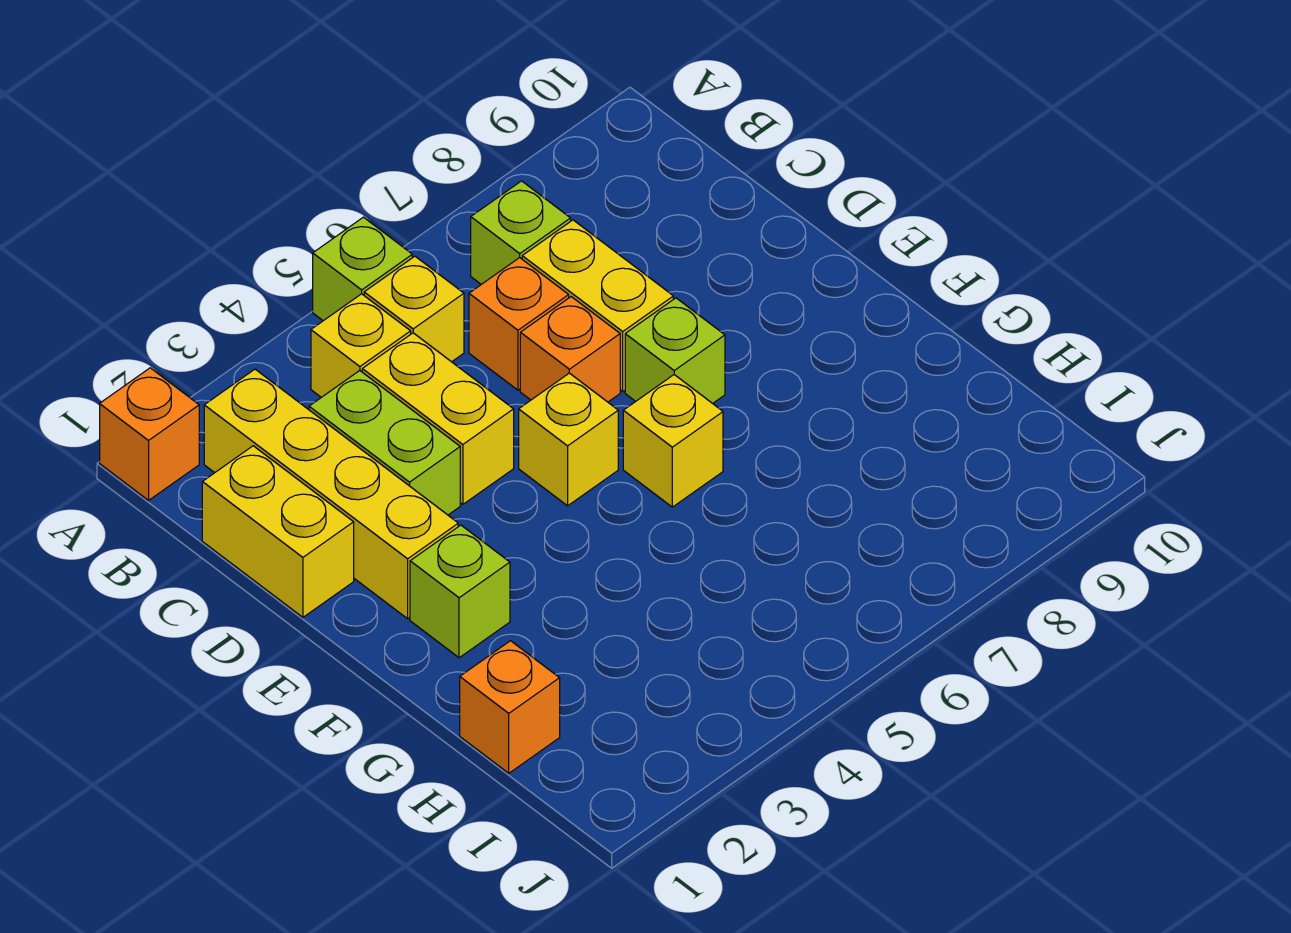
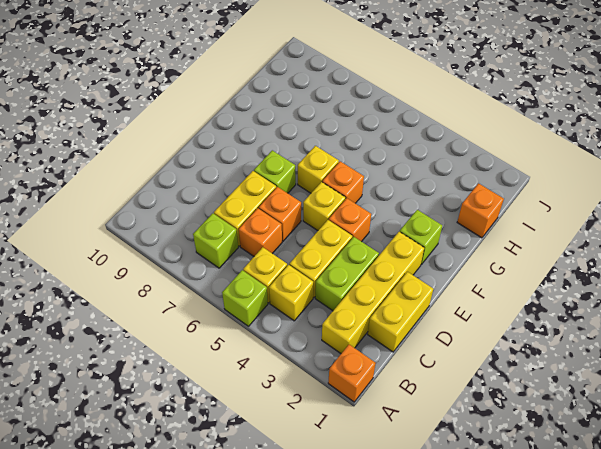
none -> orange brick E4 level 1
none -> orange brick F5 level 1

